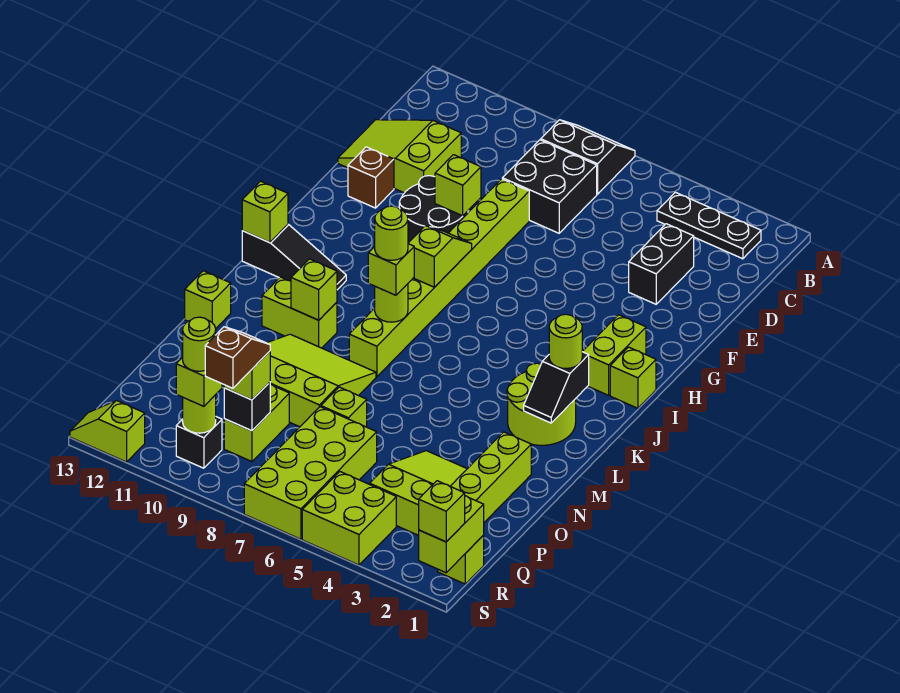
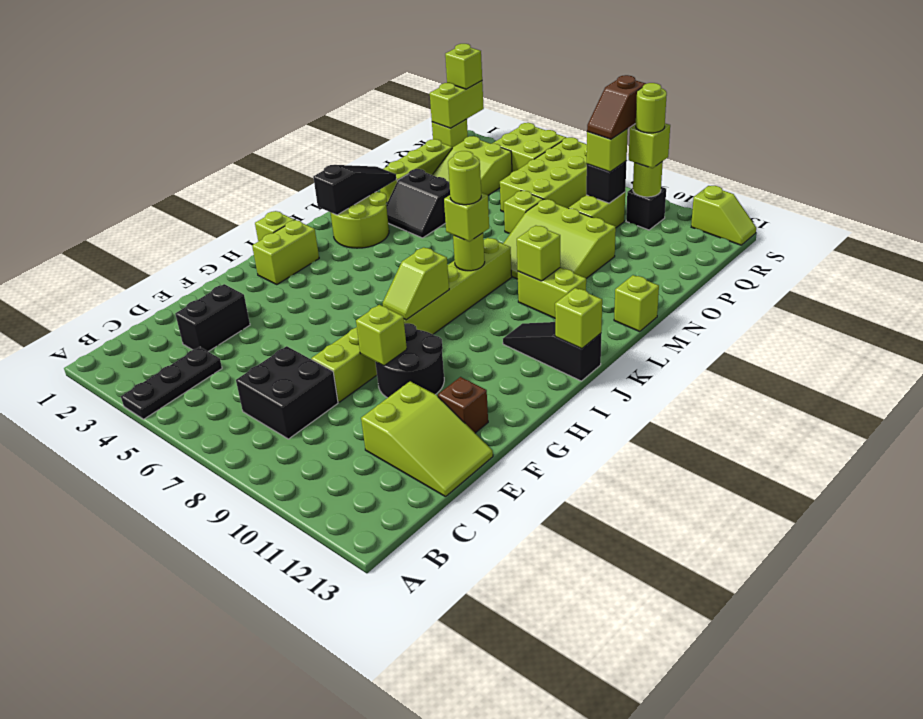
black slope A7:B8 level 1 top B -> black slope M3:N4 level 1 top N
black plate B2:B4 level 1 -> black plate A4:C4 level 1
black slope K2:L2 level 2 top K -> black slope K2:M2 level 2 top K
lime round brick K2 level 3 -> none

